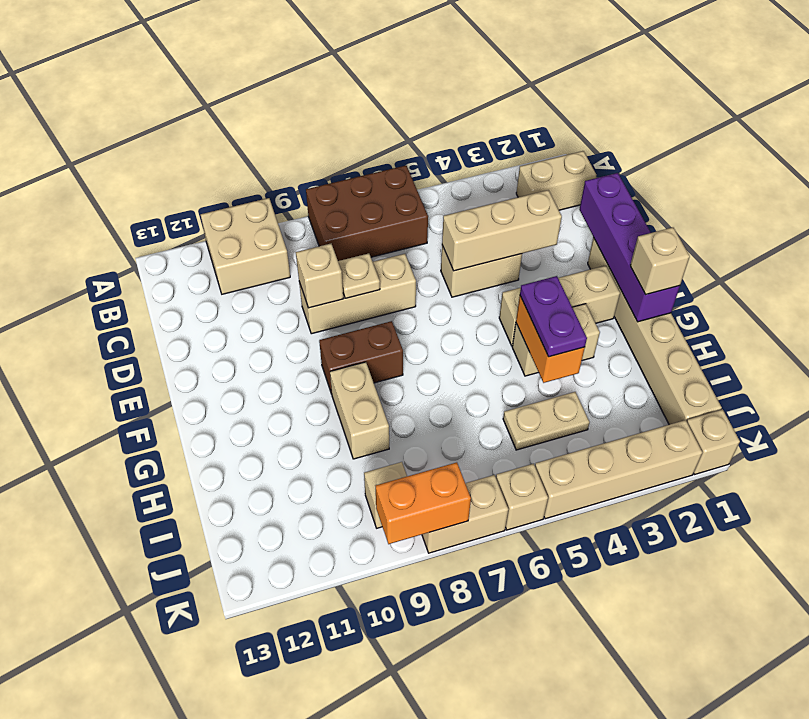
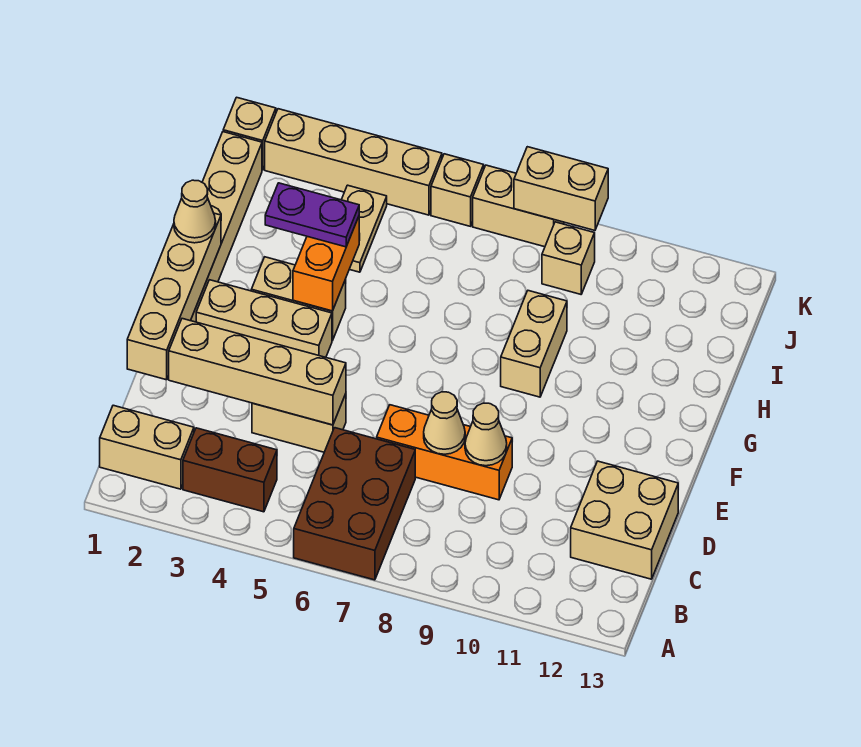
brown brick A6:B8 level 1 -> brown brick A6:C7 level 1
tan brick A10:B11 level 1 -> tan brick C12:D13 level 1
purple brick D1:G1 level 2 -> tan brick D1:G1 level 2
tan brick D3:D5 level 2 -> tan brick D2:D5 level 2
tan brick D7:D9 level 1 -> orange brick D7:D9 level 1
tan plate D8 level 2 -> tan cone D8 level 2
tan brick D9 level 2 -> tan cone D9 level 2
brown brick F8:F9 level 1 -> brown brick B3:B4 level 1
tan brick G1 level 3 -> tan cone G1 level 3
purple plate G4:H4 level 3 -> purple plate H3:H4 level 3
tan plate I4:I5 level 1 -> tan plate I4:J4 level 1
orange brick K8:K9 level 2 -> tan brick K8:K9 level 2

